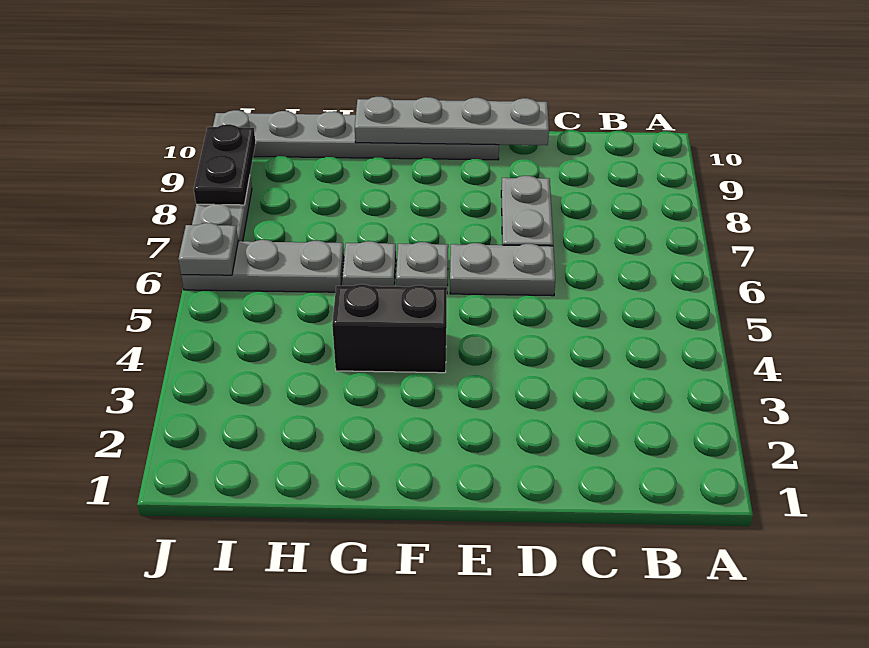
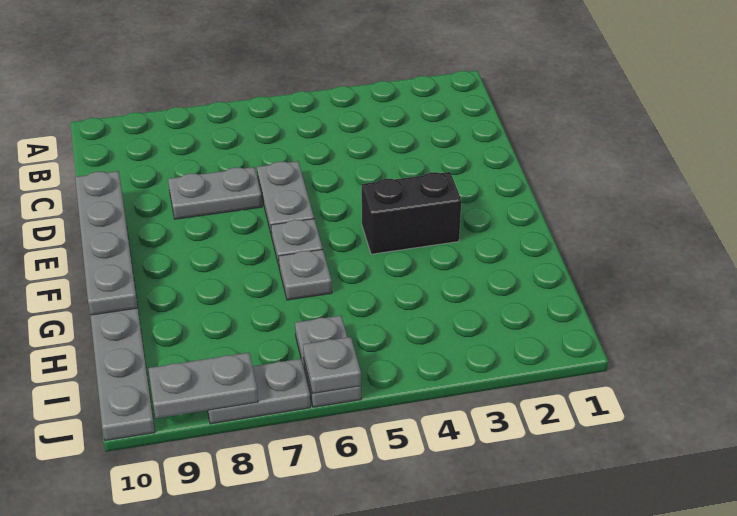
black brick F4:G4 level 1 -> black brick F3:F4 level 1
grey plate H6:J6 level 1 -> grey plate I6:J6 level 1
black plate J8:J9 level 2 -> grey plate J8:J9 level 2

